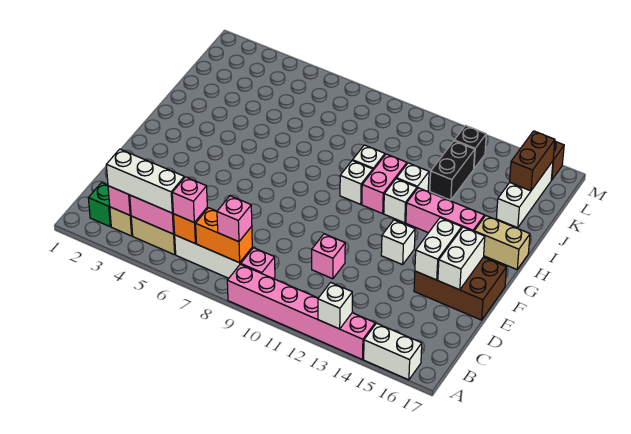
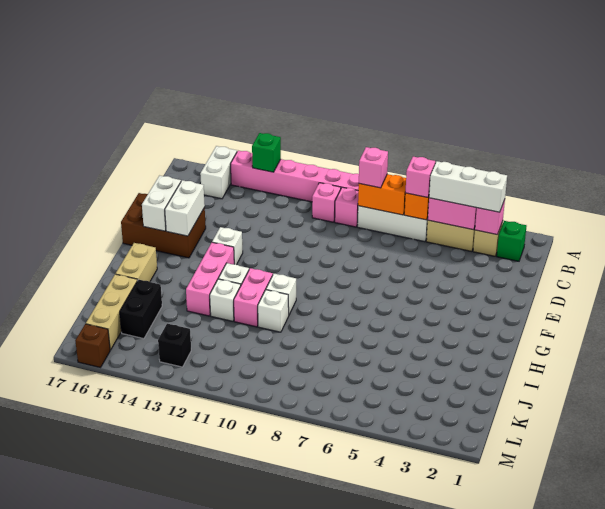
white brick A13 level 2 -> green brick A13 level 2
white brick A15:A16 level 1 -> white brick A15:B15 level 1
pink brick D11 level 1 -> pink brick B10 level 1
pink brick H13:H15 level 1 -> pink brick G13:I13 level 1
tan brick H16:H17 level 1 -> tan brick H16:I16 level 1
black brick J13:K13 level 1 -> black brick J15:K15 level 1
white brick J16:L16 level 1 -> tan brick J16:L16 level 1
brown brick K16:L16 level 2 -> none

